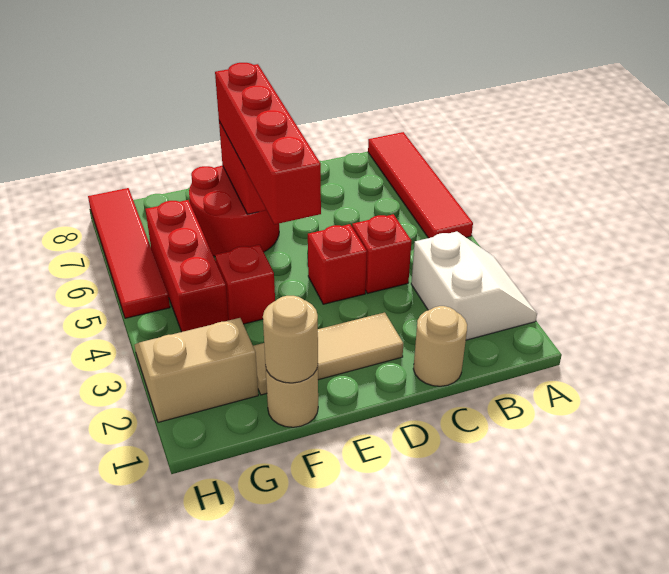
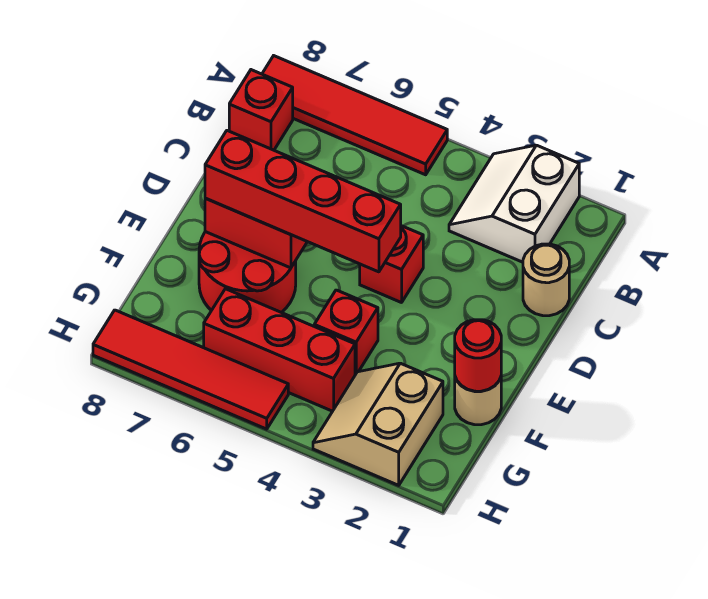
white slope A2:B3 level 1 top B -> white slope A2:B3 level 1 top 2
red brick C4 level 1 -> red brick B8 level 1
tan tile D2:F2 level 1 -> none
tan round brick F1 level 2 -> red round brick F1 level 2

